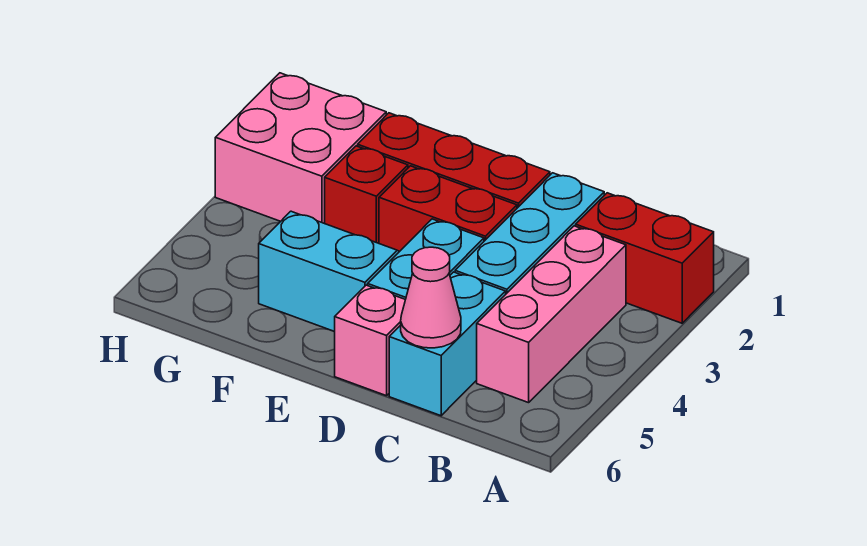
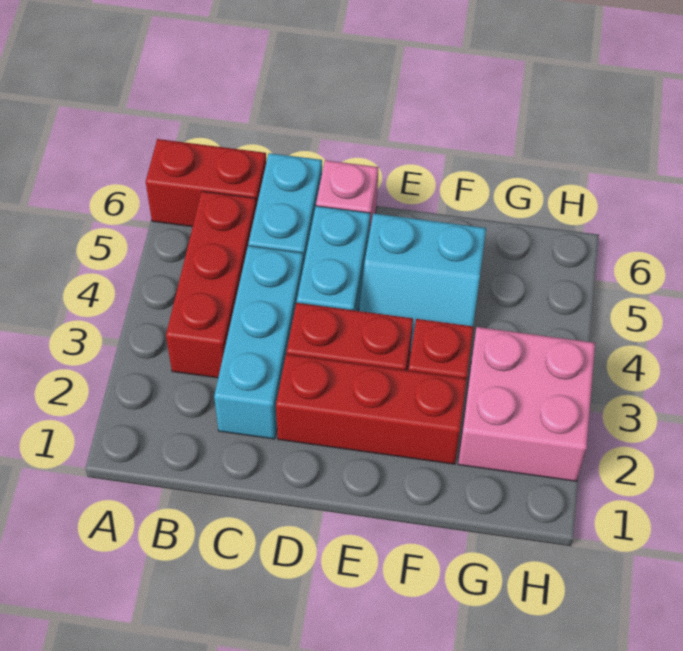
red brick A2:B2 level 1 -> red brick A6:B6 level 1
pink brick B3:B5 level 1 -> red brick B3:B5 level 1
pink cone C6 level 2 -> none

